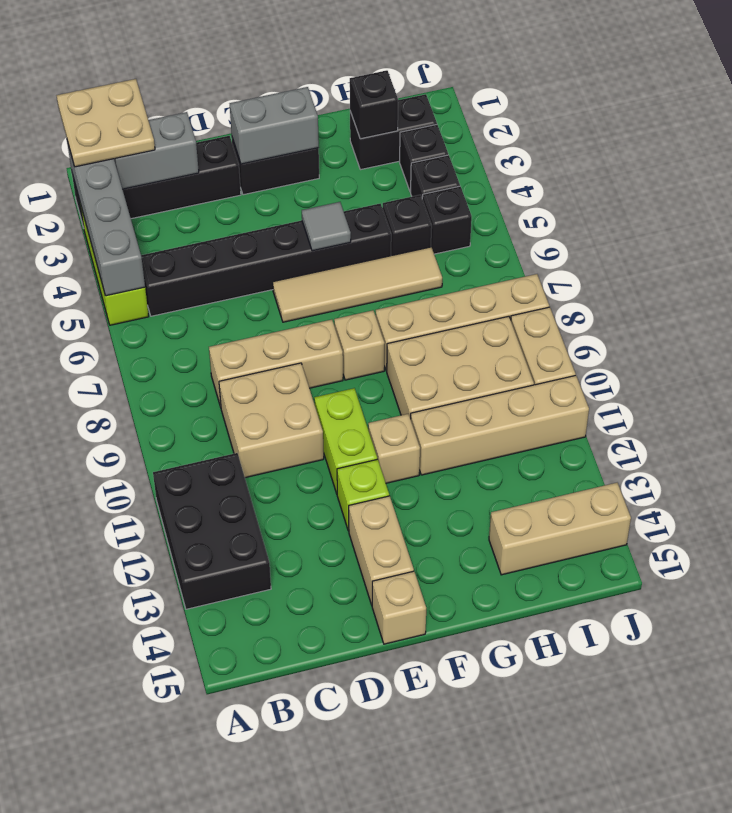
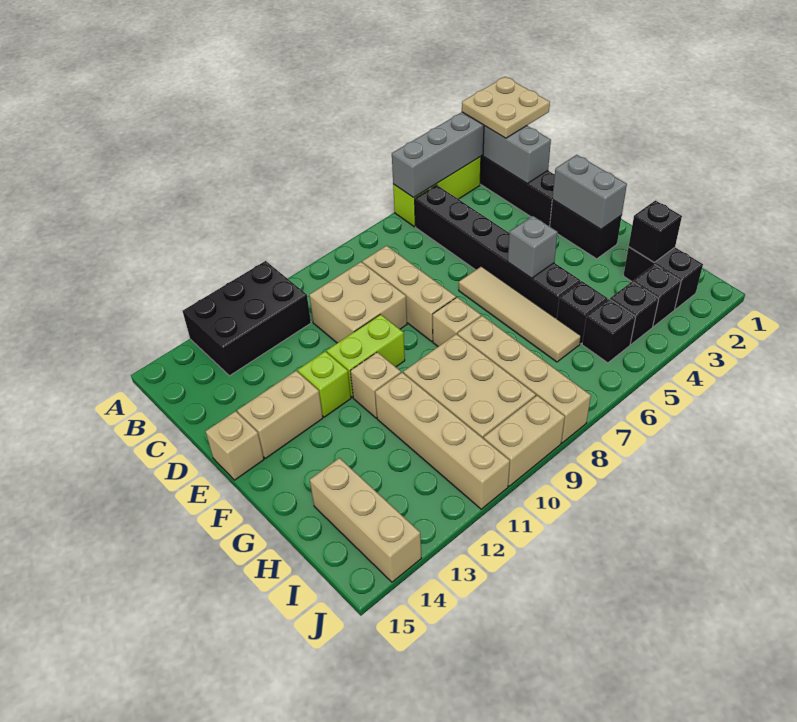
grey tile F5 level 2 -> grey brick F5 level 2

